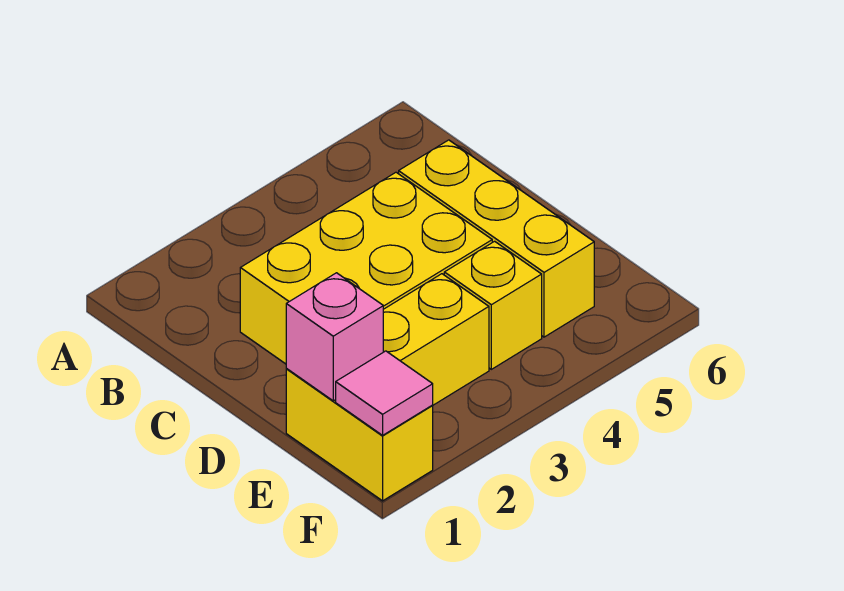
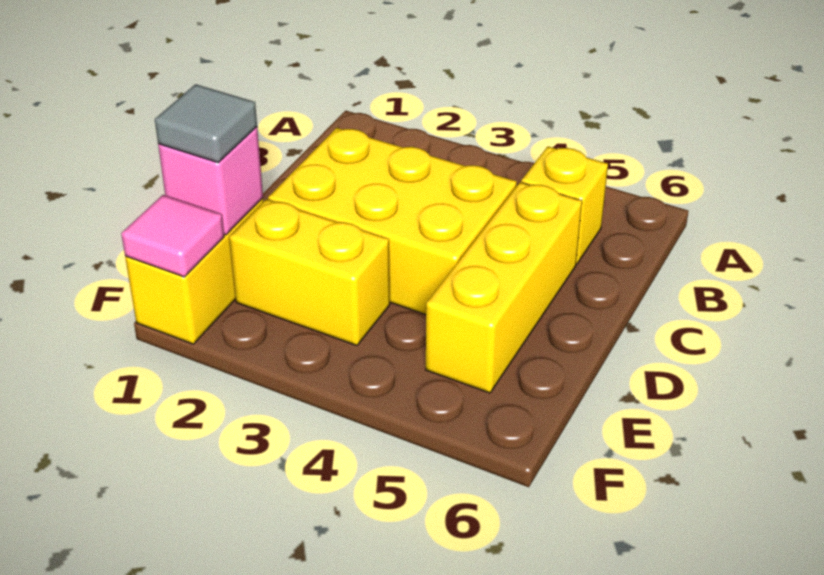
none -> grey tile E1 level 3
yellow brick E4 level 1 -> yellow brick B5 level 1

